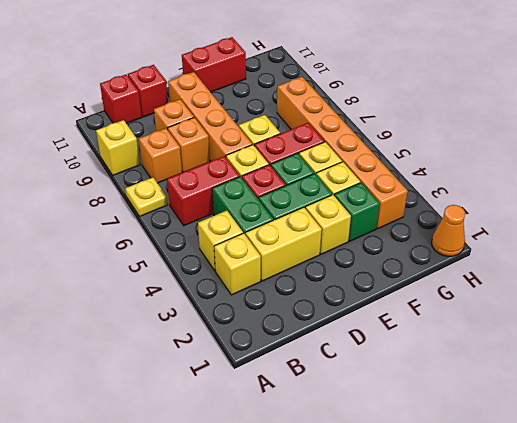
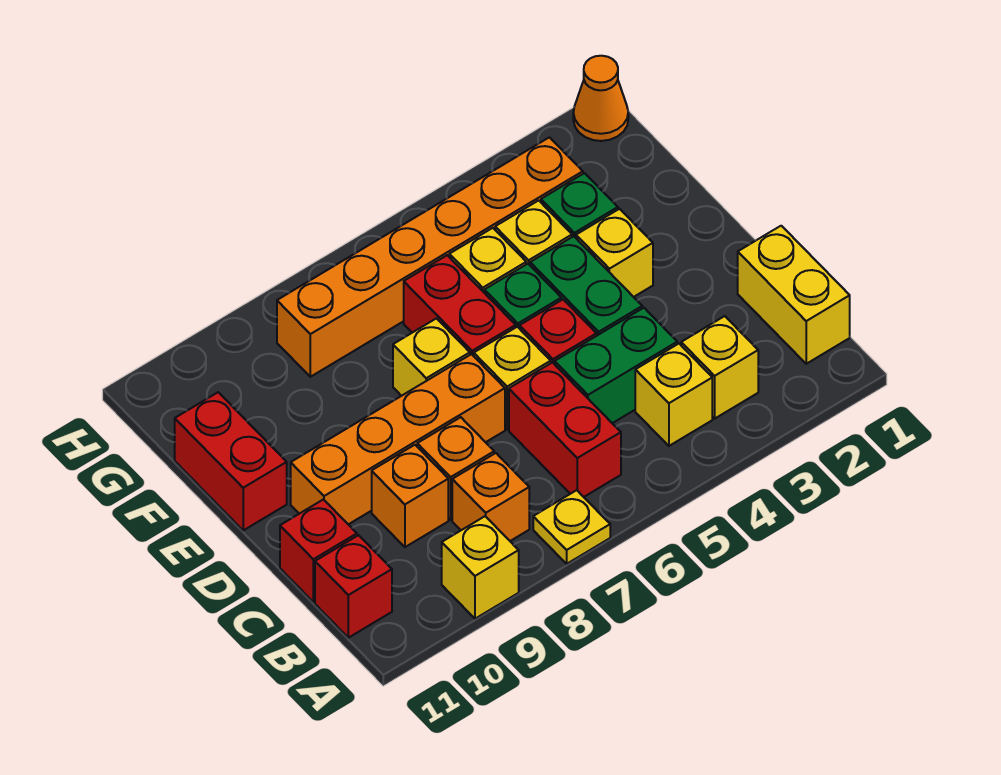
yellow brick C3:D3 level 1 -> yellow brick B1:C1 level 1

